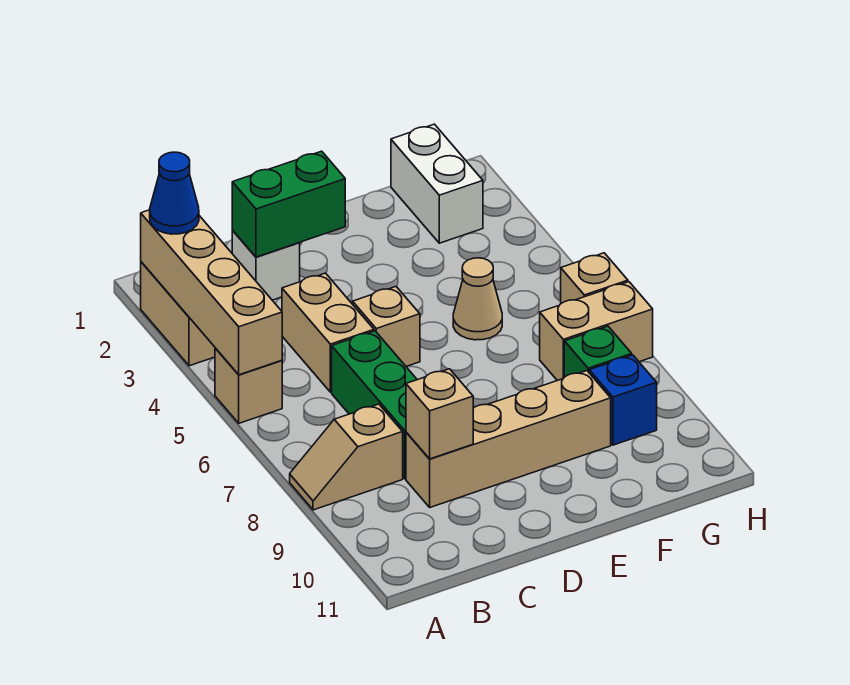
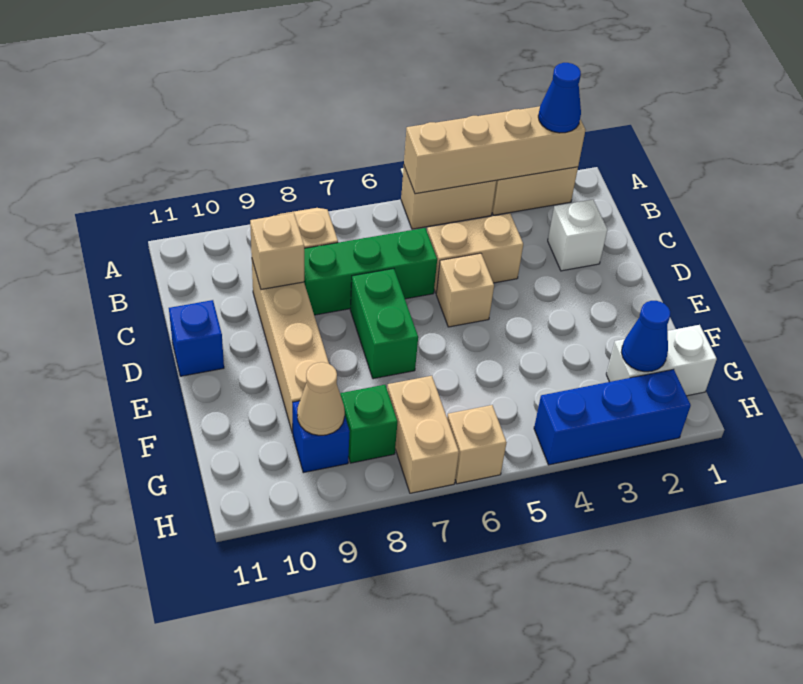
tan brick A5 level 1 -> tan brick A4:A5 level 1
green brick C2:D2 level 2 -> green brick D7:E7 level 1
none -> blue brick D11 level 1
tan cone F5 level 1 -> tan cone G9 level 2
none -> blue cone G2 level 2
none -> blue brick H2:H4 level 1

